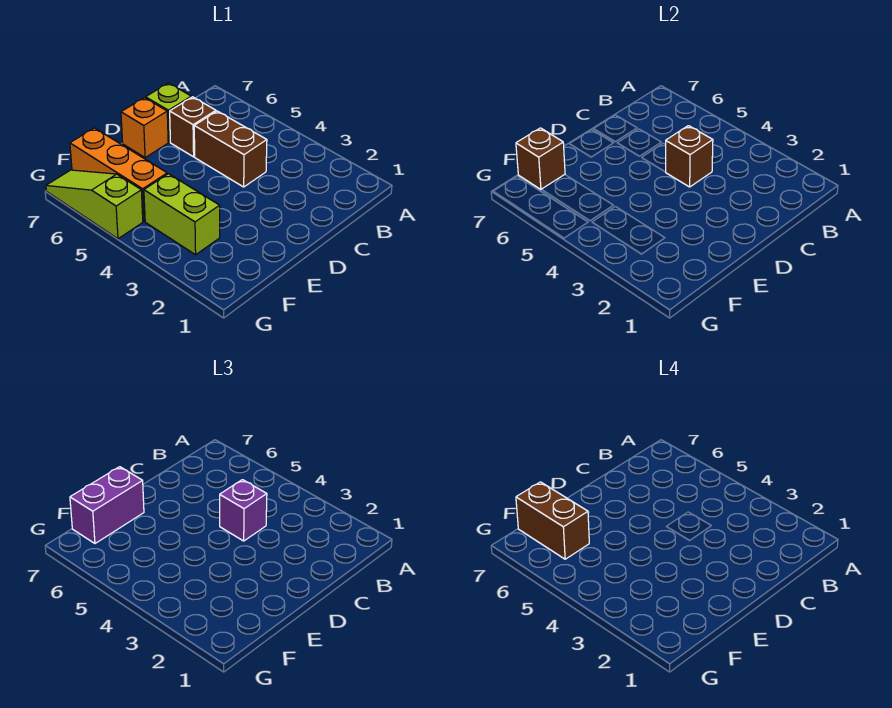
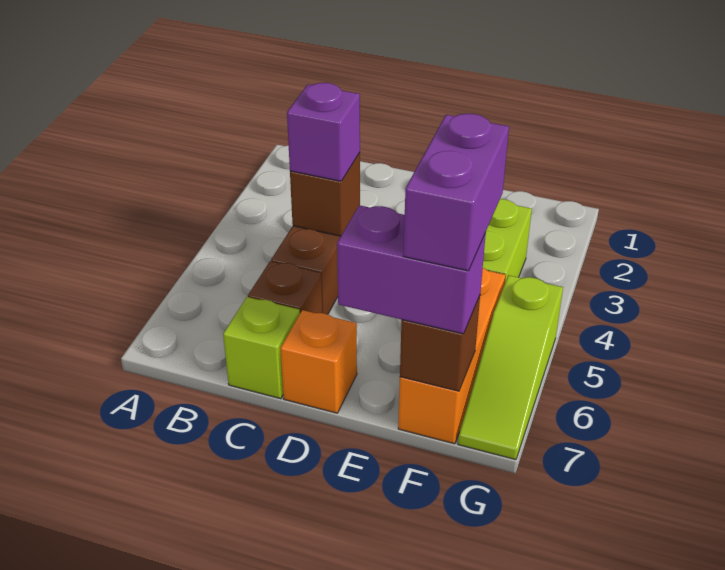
brown brick F6:F7 level 4 -> purple brick F6:F7 level 4

